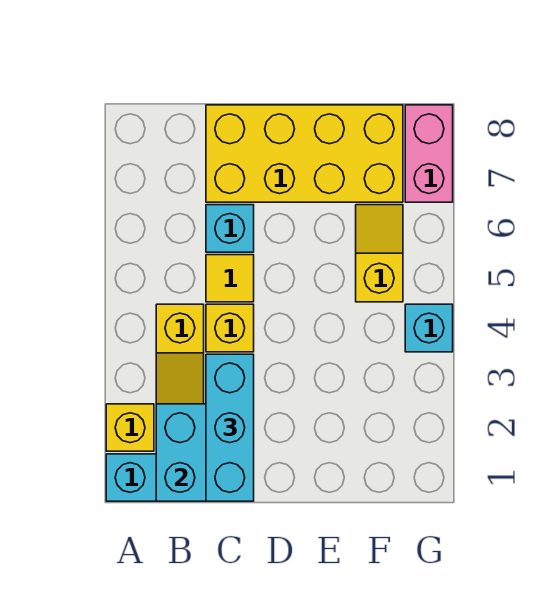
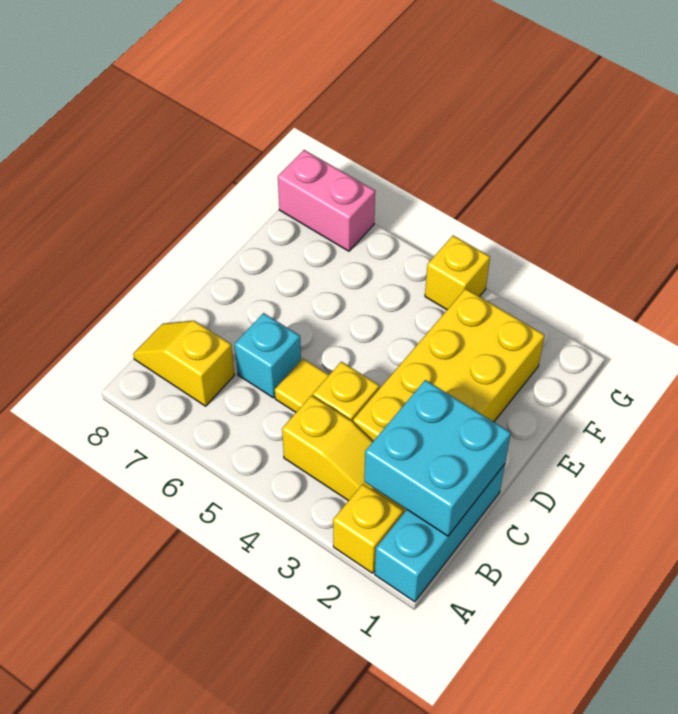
cyan brick C1:C3 level 3 -> none
yellow brick C7:F8 level 1 -> yellow brick C2:F3 level 1
yellow slope F5:F6 level 1 top 5 -> yellow slope B7:B8 level 1 top 7
cyan brick G4 level 1 -> yellow brick G4 level 1

